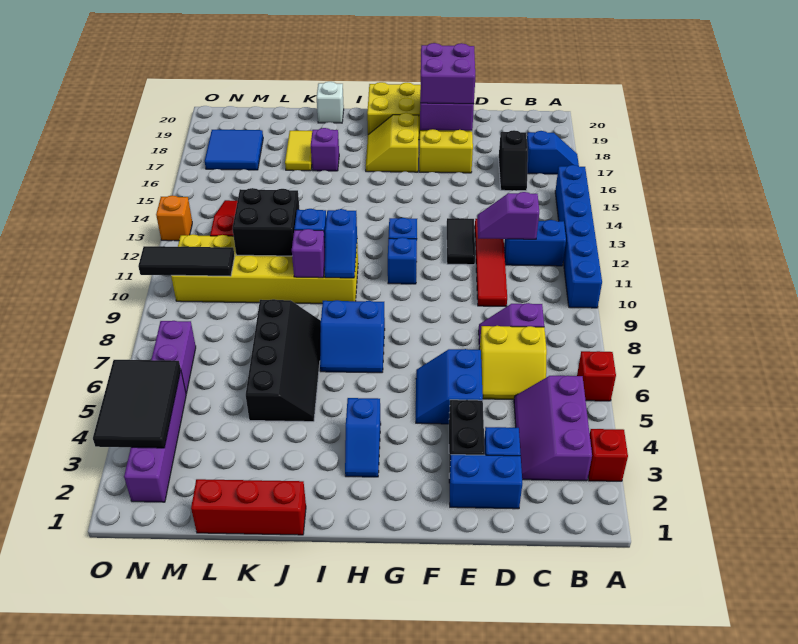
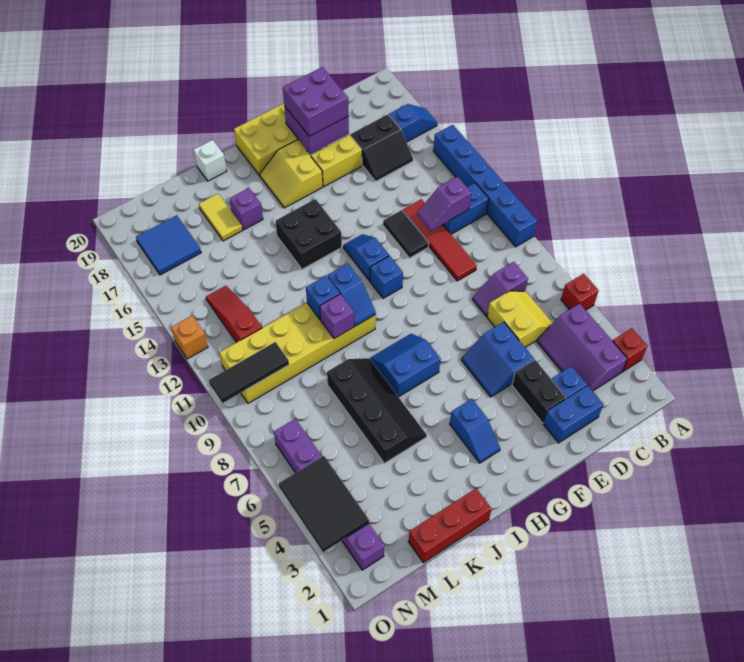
yellow slope C6:D7 level 1 top 7 -> yellow slope C6:D7 level 1 top D
black slope C16:C17 level 1 top 17 -> black slope C16:D17 level 1 top 17
blue slope H7:I8 level 1 top 8 -> blue slope H7:I8 level 1 top 7
black brick K11:L12 level 2 -> black brick H14:I15 level 1

